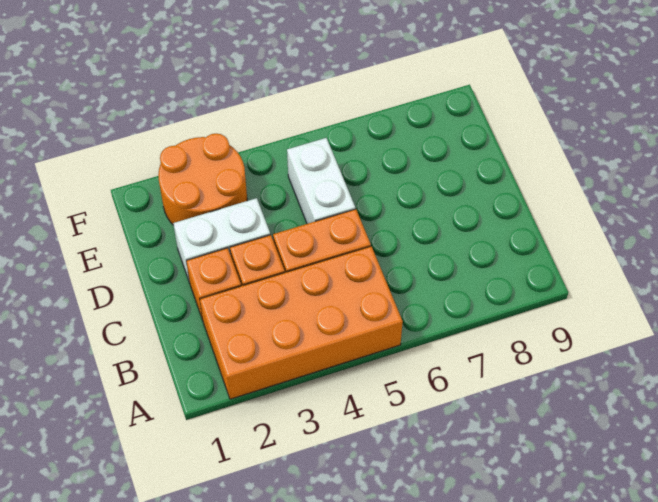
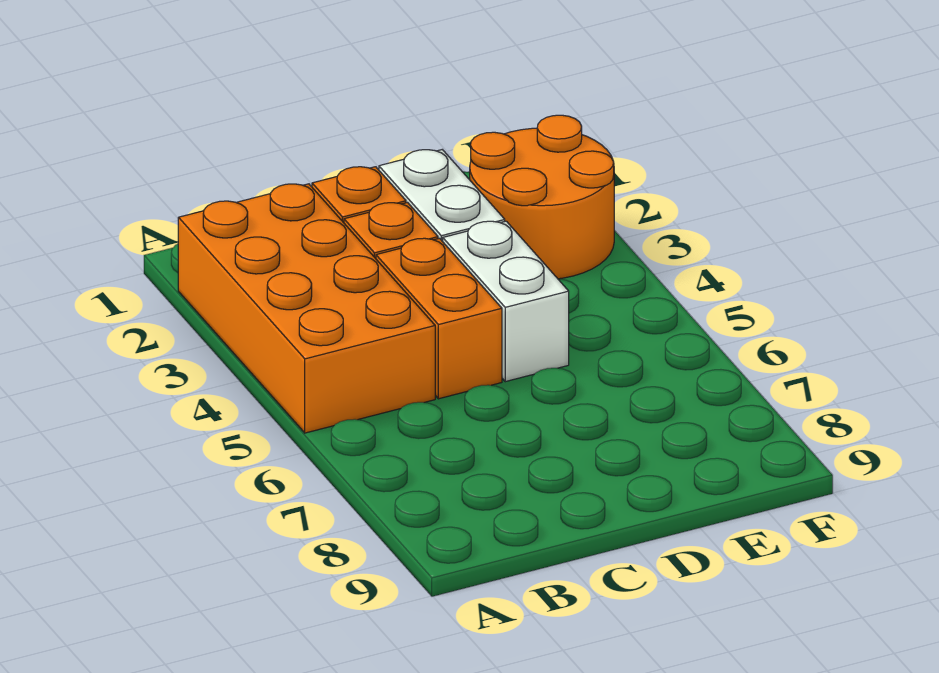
white brick D5:E5 level 1 -> white brick D4:D5 level 1

